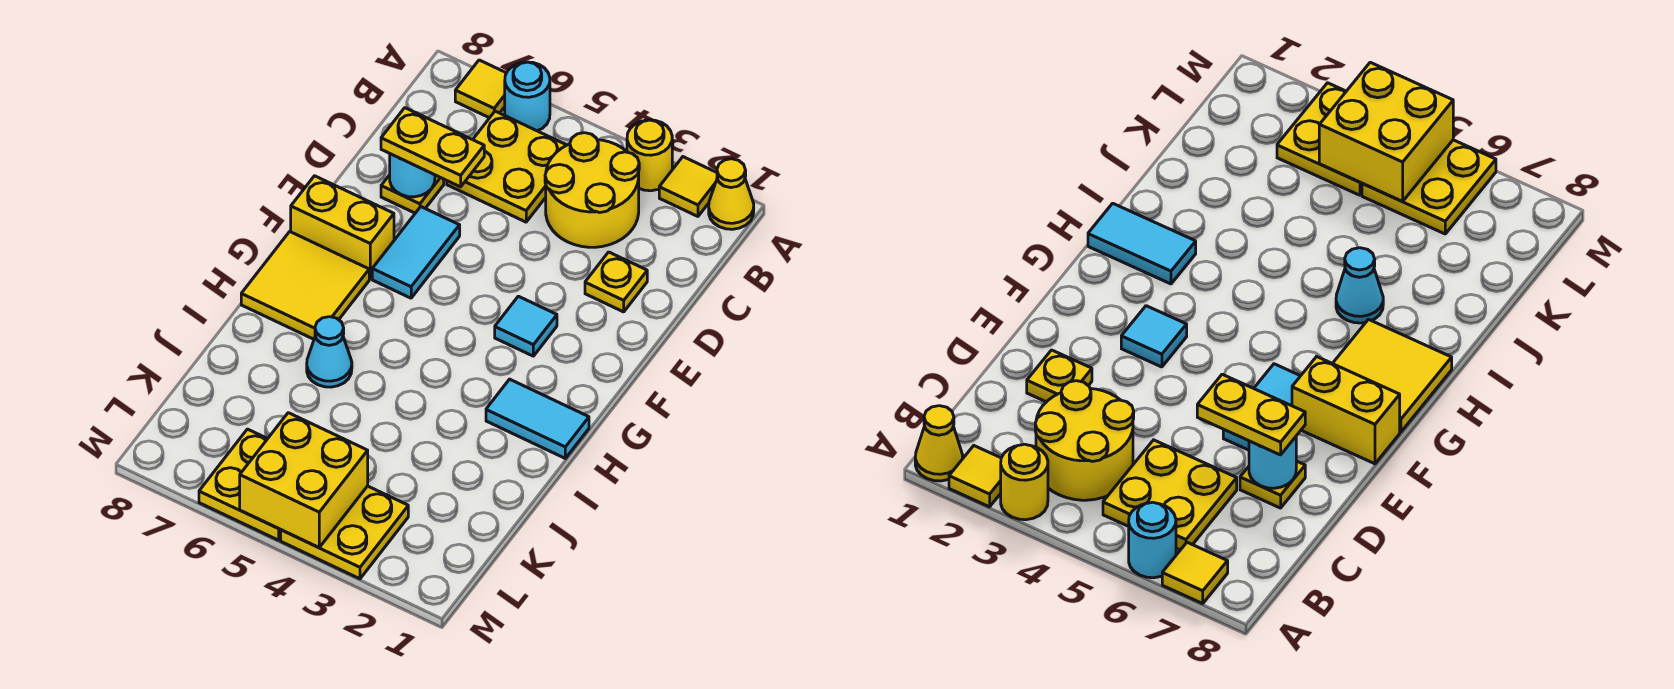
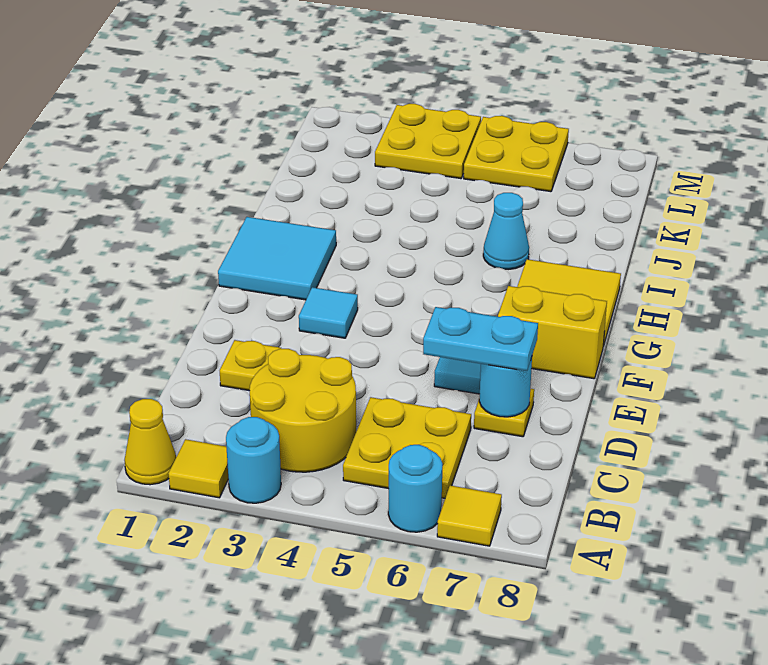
yellow round brick A3 level 1 -> cyan round brick A3 level 1
yellow plate D6:D7 level 3 -> cyan plate D6:D7 level 3
cyan tile H1:H2 level 1 -> cyan tile G1:H2 level 1
yellow brick L4:M5 level 2 -> none

